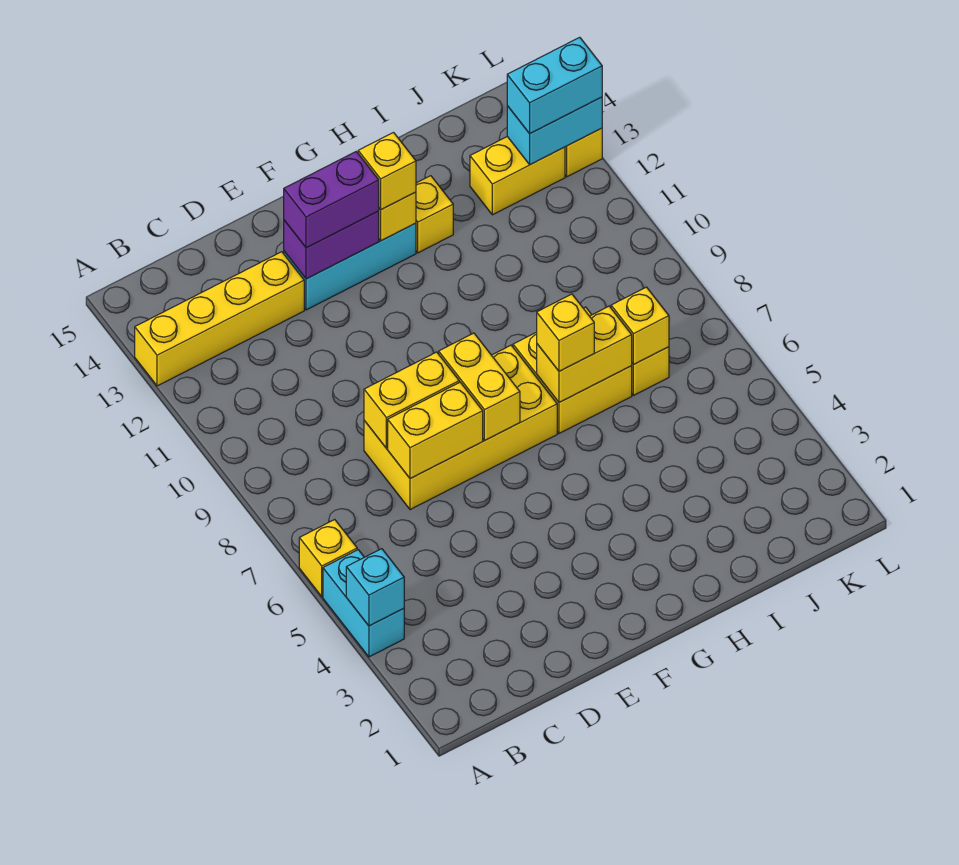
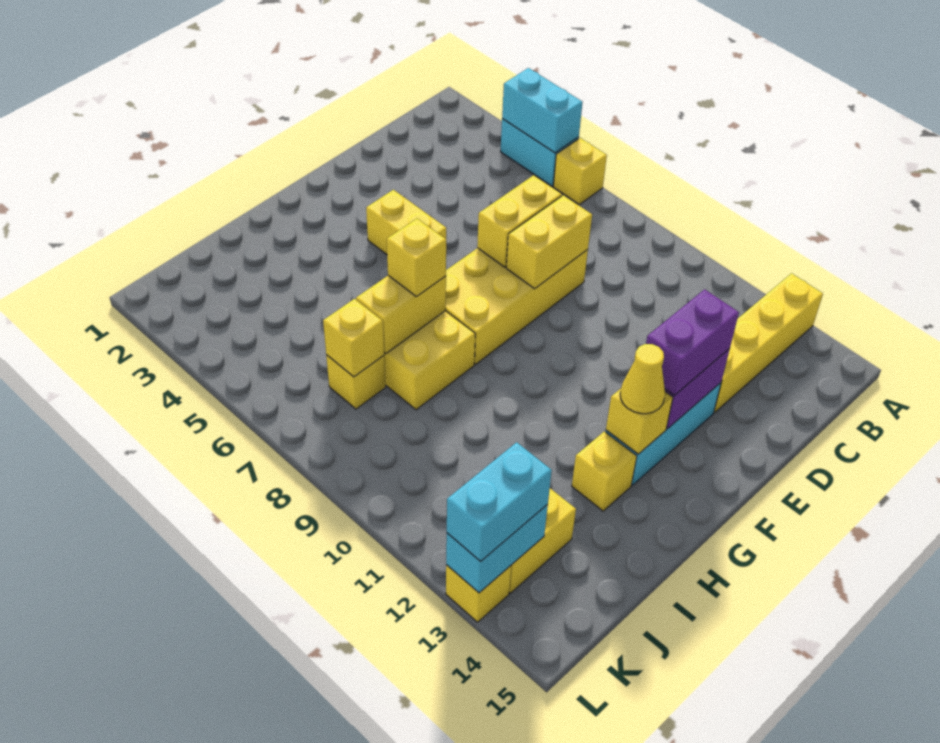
cyan brick A4 level 2 -> cyan brick A4:A5 level 2
yellow brick F7:F8 level 2 -> yellow brick F4:F5 level 1
yellow brick G13 level 3 -> yellow cone G13 level 3

